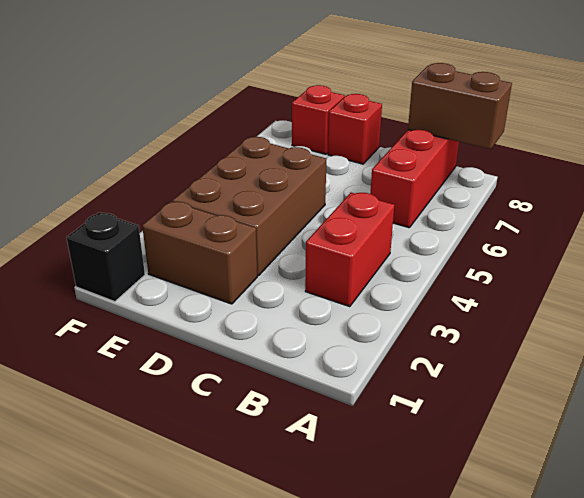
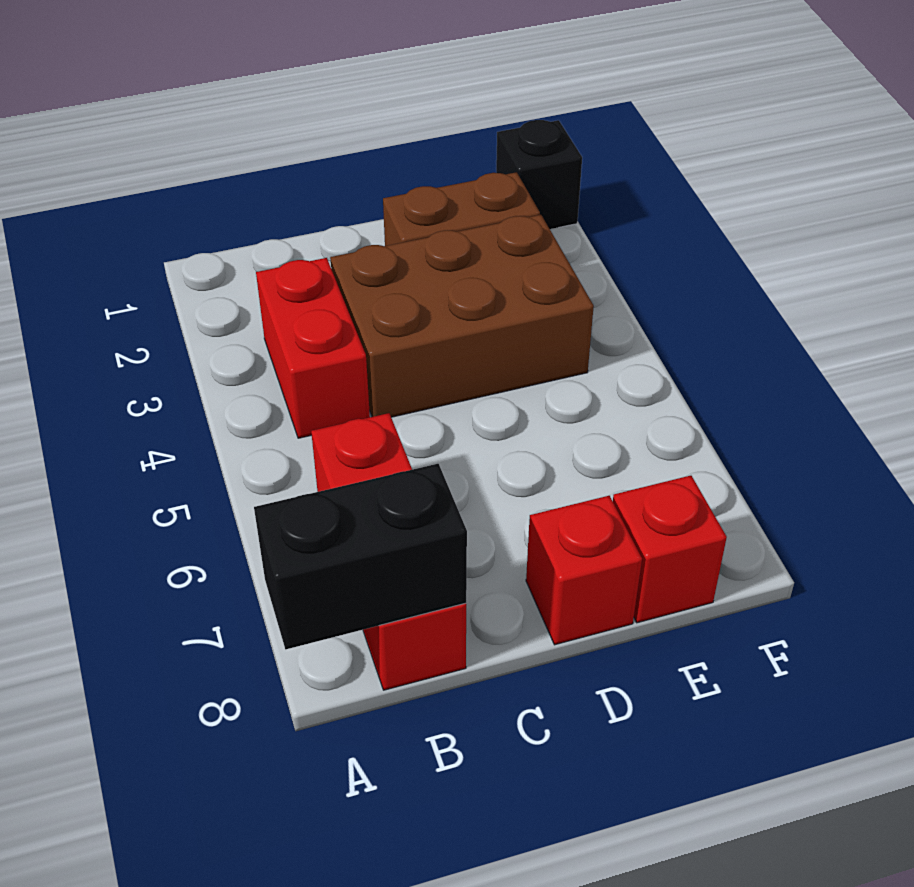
brown brick A8:B8 level 2 -> black brick A8:B8 level 2
brown brick D3:E5 level 1 -> brown brick C3:E4 level 1

